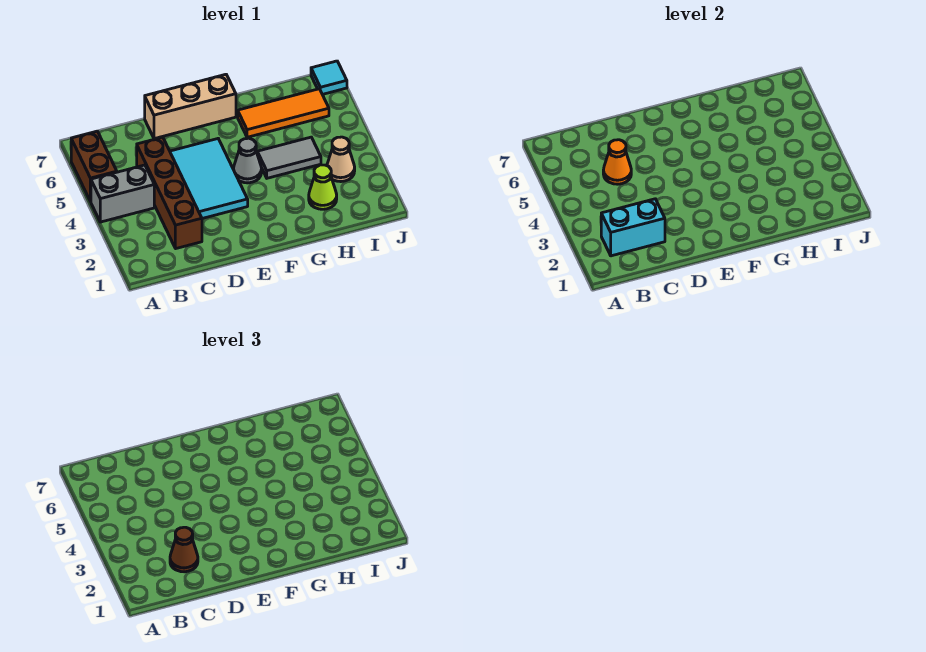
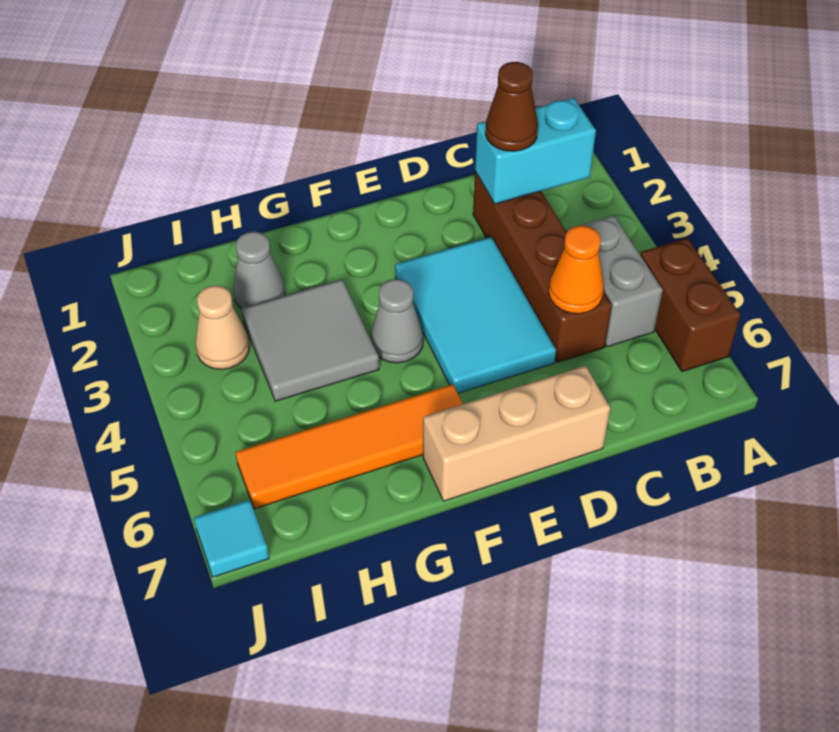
grey brick A4:B4 level 1 -> grey brick B4:B5 level 1
grey tile G4:H4 level 1 -> grey tile G3:H4 level 1
orange tile G6:I6 level 1 -> orange tile F6:I6 level 1
lime cone H2 level 1 -> grey cone H2 level 1

